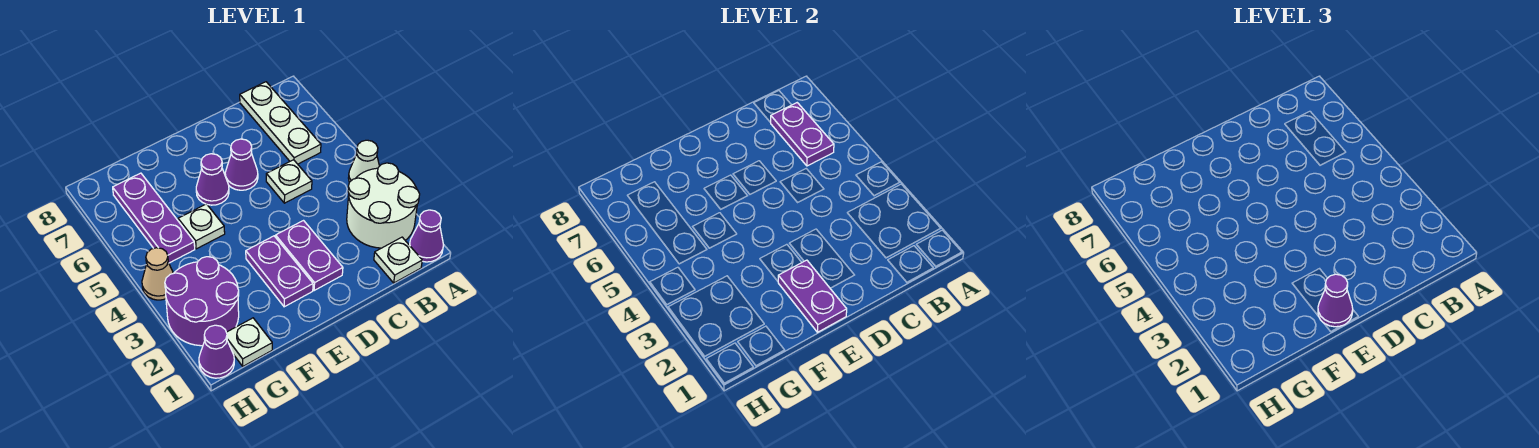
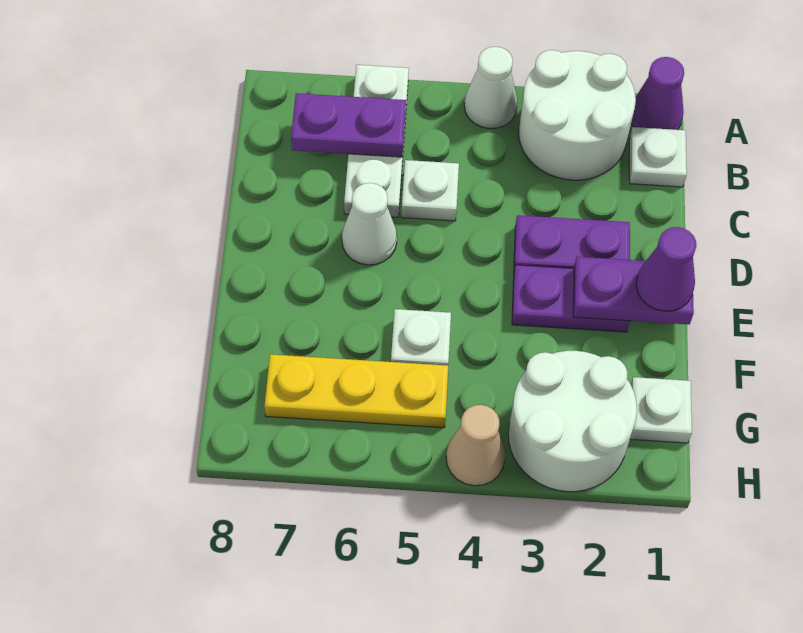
white plate B6:B8 level 1 -> white plate A6:C6 level 1
purple cone D6 level 1 -> white cone D6 level 1
purple cone E6 level 1 -> none
purple round brick G2:H3 level 1 -> white round brick G2:H3 level 1
purple plate G5:G7 level 1 -> yellow plate G5:G7 level 1
purple cone H1 level 1 -> none

